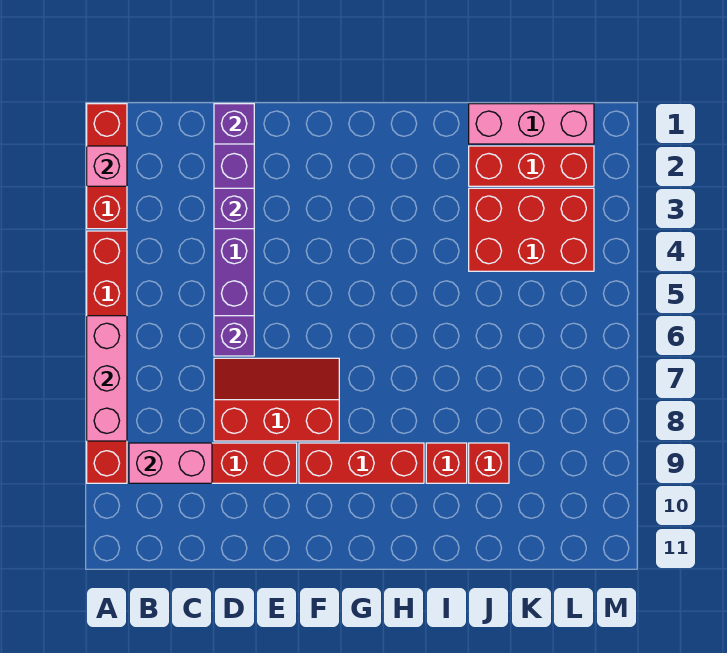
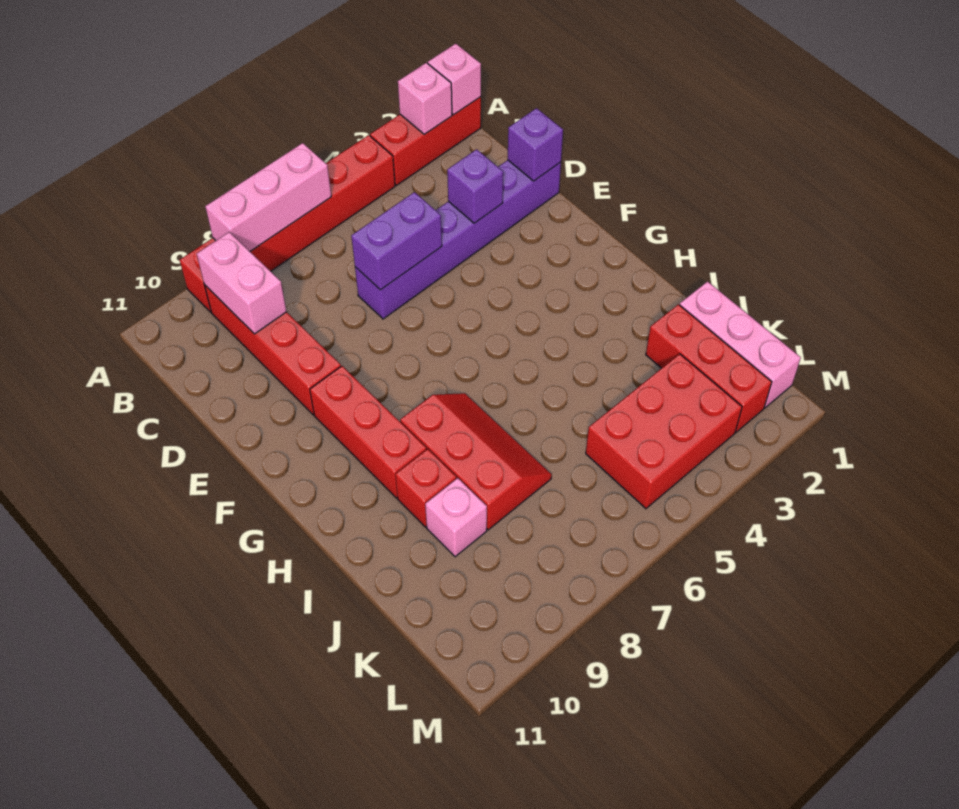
none -> pink brick A1 level 2
purple brick D6 level 2 -> purple brick D5:D6 level 2
red slope D7:F8 level 1 top 8 -> red slope H7:J8 level 1 top 8
red brick J3:L4 level 1 -> red brick K3:L5 level 1
red brick J9 level 1 -> pink brick J9 level 1

